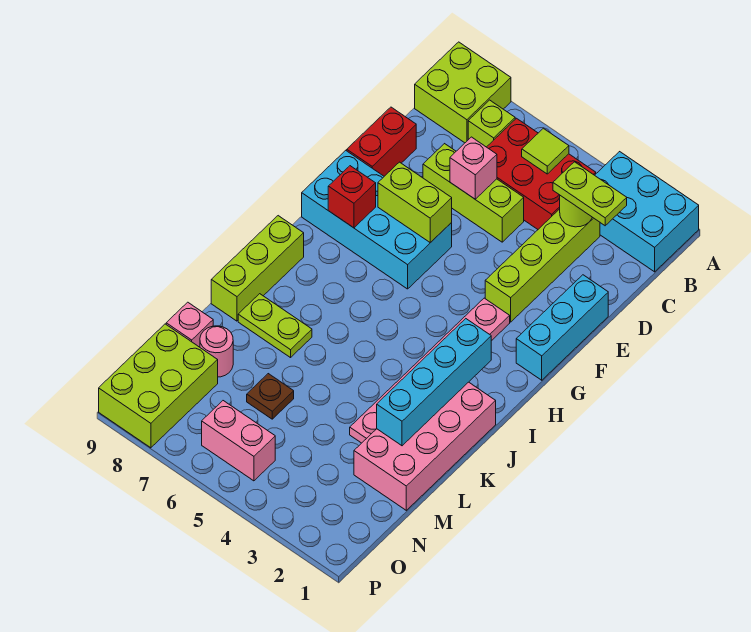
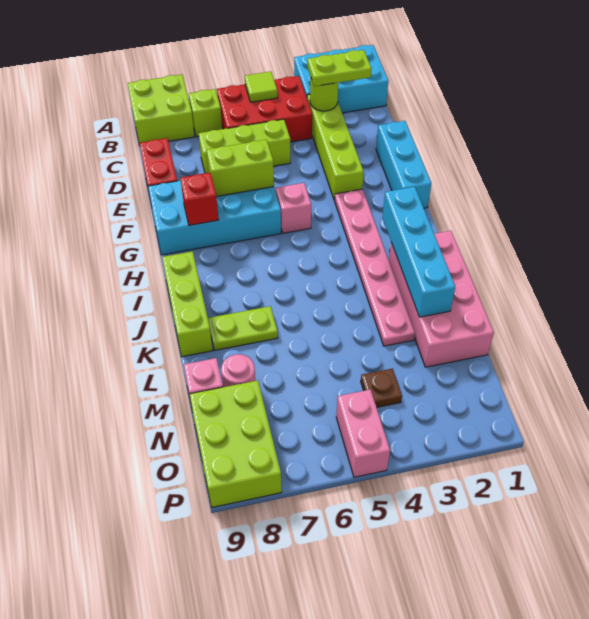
pink brick D6 level 2 -> pink brick G5 level 1
brown plate M6 level 1 -> brown plate N4 level 1
pink brick O5:O6 level 1 -> pink brick O5:P5 level 1

